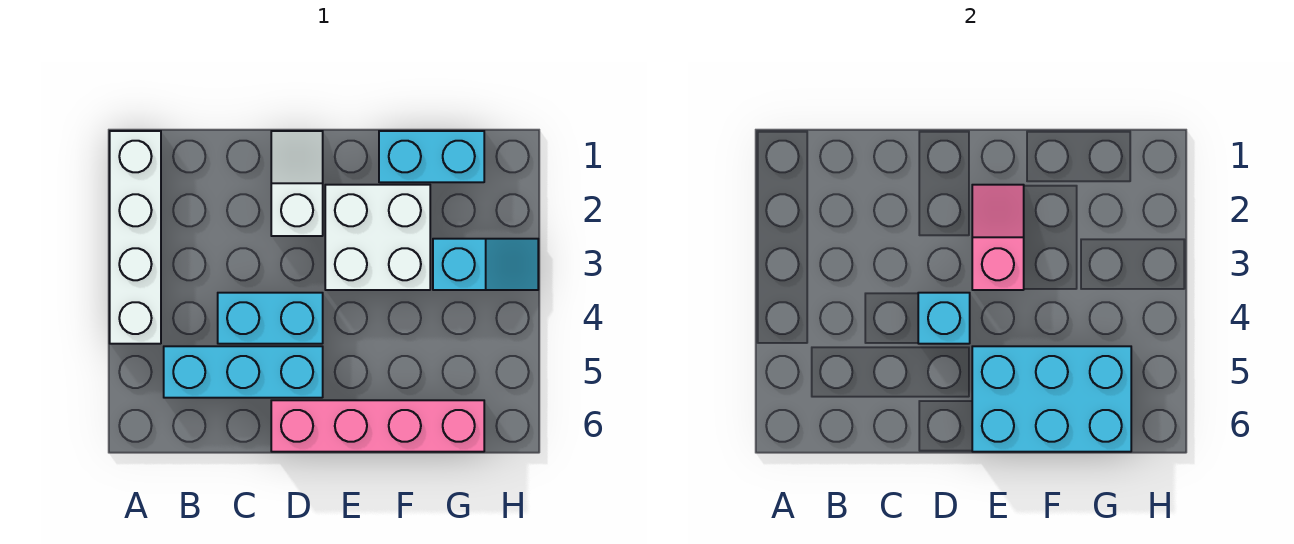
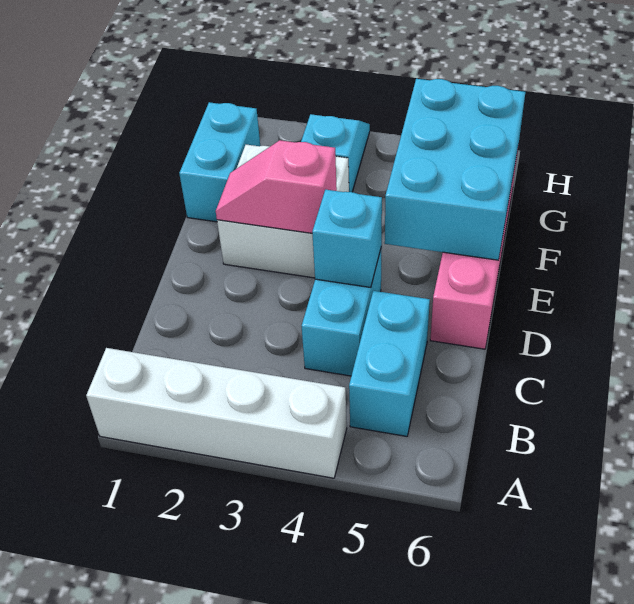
cyan brick B5:D5 level 1 -> cyan brick B5:C5 level 1
white slope D1:D2 level 1 top 2 -> none

